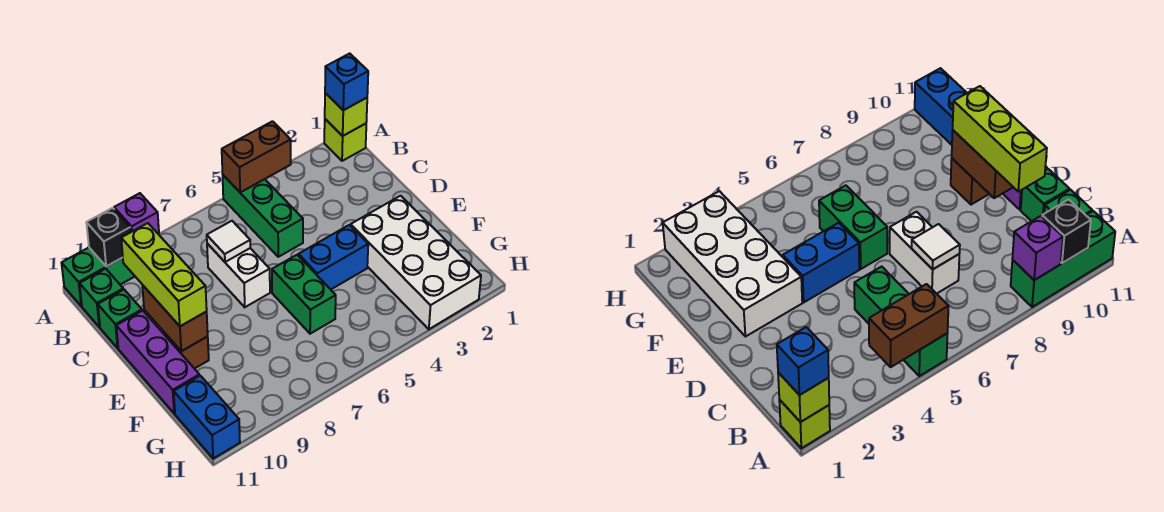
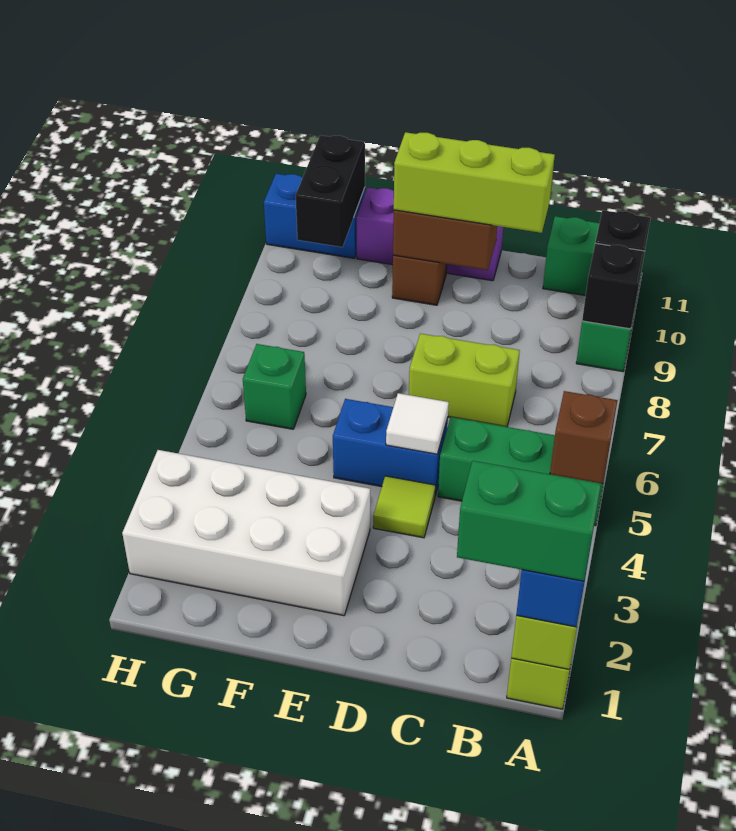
brown brick A4:A5 level 2 -> brown brick A5 level 2
purple brick A9 level 2 -> black brick A9 level 2
white brick C7:D7 level 1 -> lime brick C7:D7 level 1
white tile C7 level 2 -> white tile D5 level 2
green brick C11 level 1 -> green brick G6 level 1
none -> lime tile D4 level 1
blue brick E4:E5 level 1 -> blue brick D5:E5 level 1
green brick E6:F6 level 1 -> green brick A1:B1 level 4
none -> black brick G10:G11 level 2

